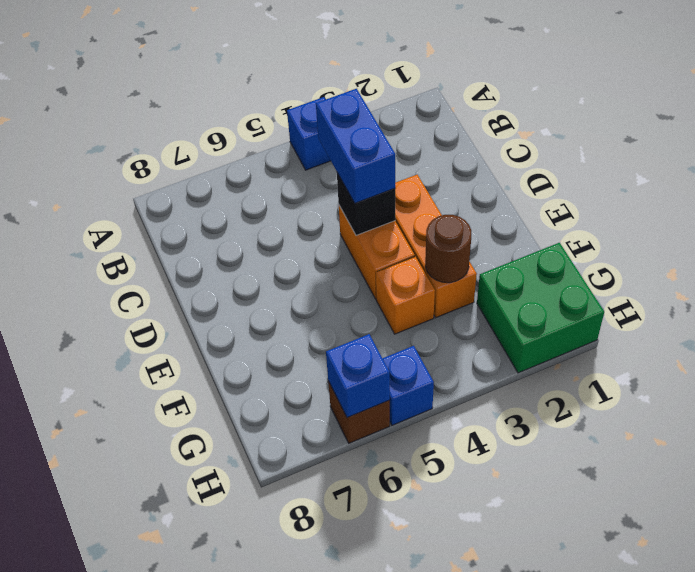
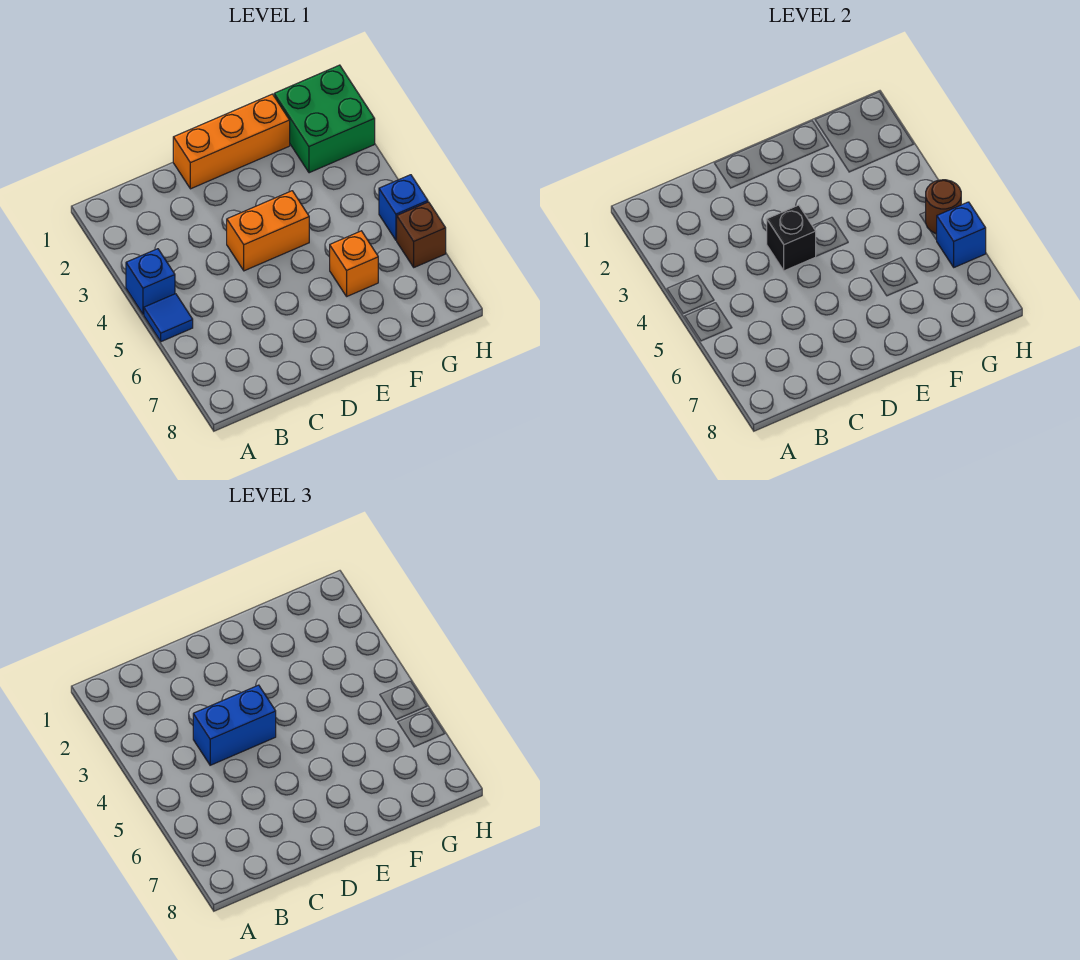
none -> blue tile A5 level 1
orange brick D3:F3 level 1 -> orange brick D1:F1 level 1
brown round brick F3 level 2 -> brown round brick H5 level 2
orange brick F4 level 1 -> orange brick F6 level 1

